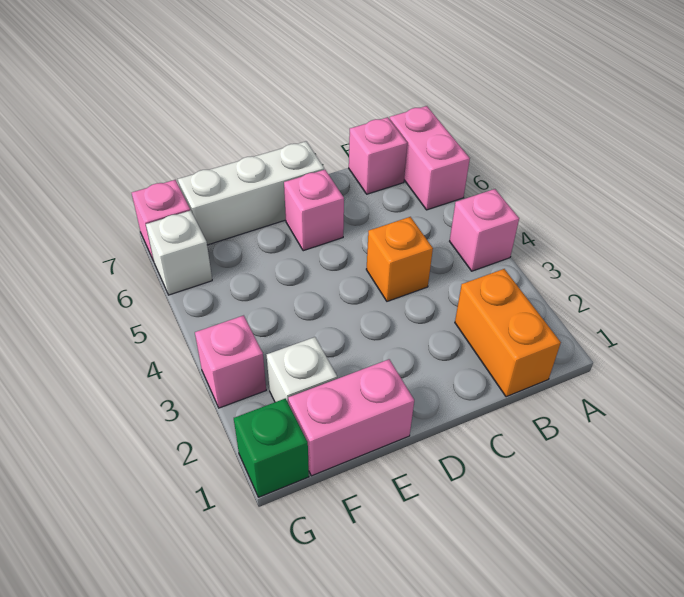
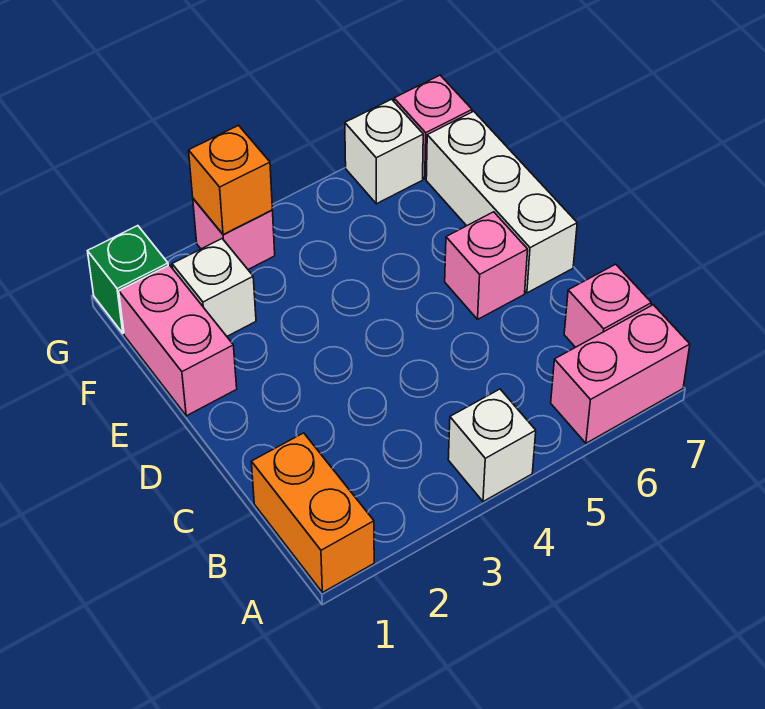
pink brick A4 level 1 -> white brick A4 level 1
orange brick B1:B2 level 1 -> orange brick A1:B1 level 1
orange brick C4 level 1 -> orange brick G3 level 2

